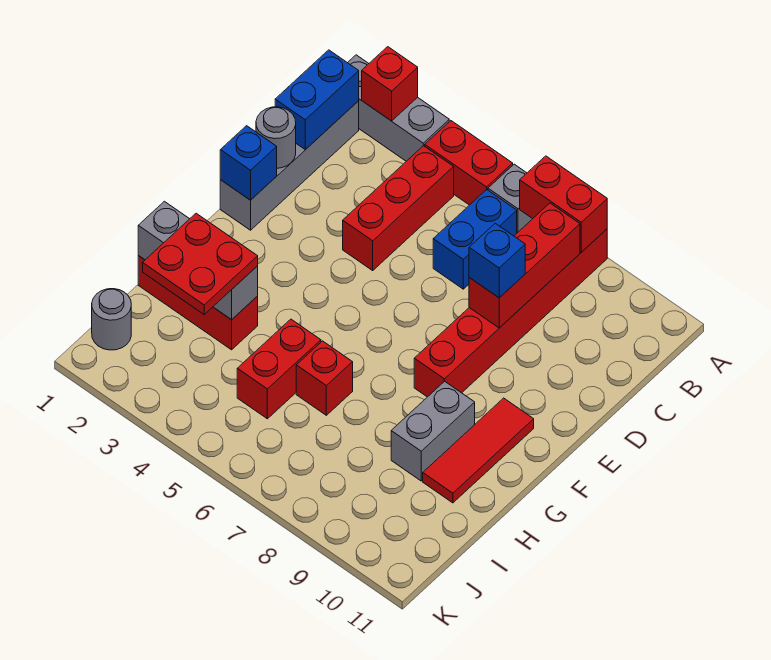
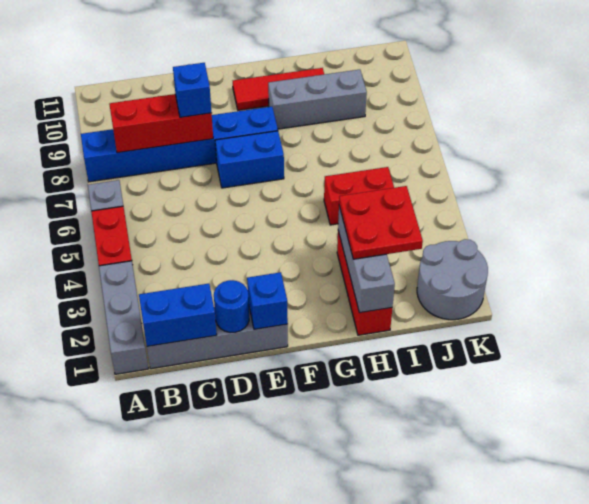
red brick A2 level 2 -> none
red brick A7:A8 level 2 -> none
red brick A8:F8 level 1 -> blue brick A8:F8 level 1
red brick B4:D4 level 1 -> none
blue brick B6:C6 level 1 -> blue brick E7:F7 level 1
grey round brick D1 level 2 -> blue round brick D1 level 2
grey brick G9:H9 level 1 -> grey brick G9:I9 level 1
red brick H6 level 1 -> none
grey round brick J1 level 1 -> grey round brick J1:K2 level 1

